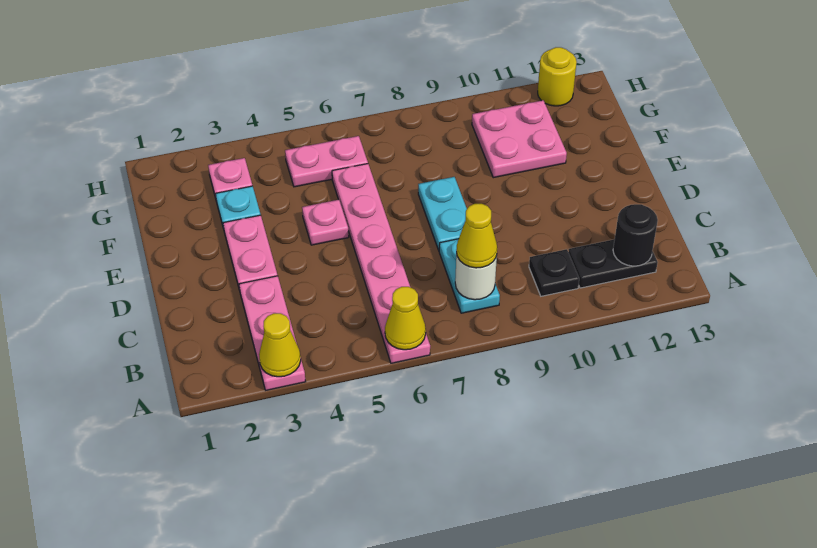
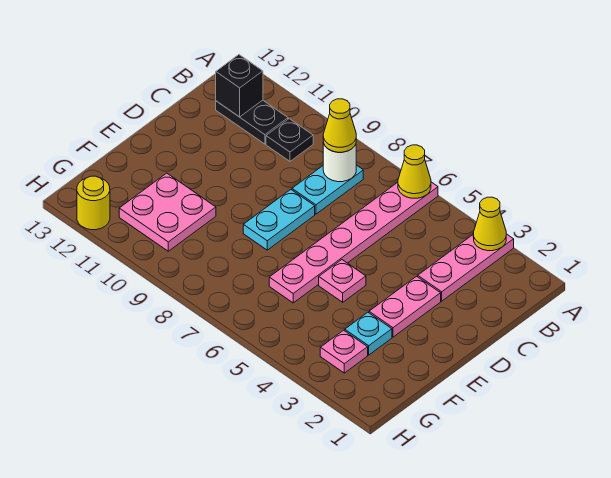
black round brick B12 level 2 -> black brick B12 level 2
pink plate G5:G6 level 1 -> none

